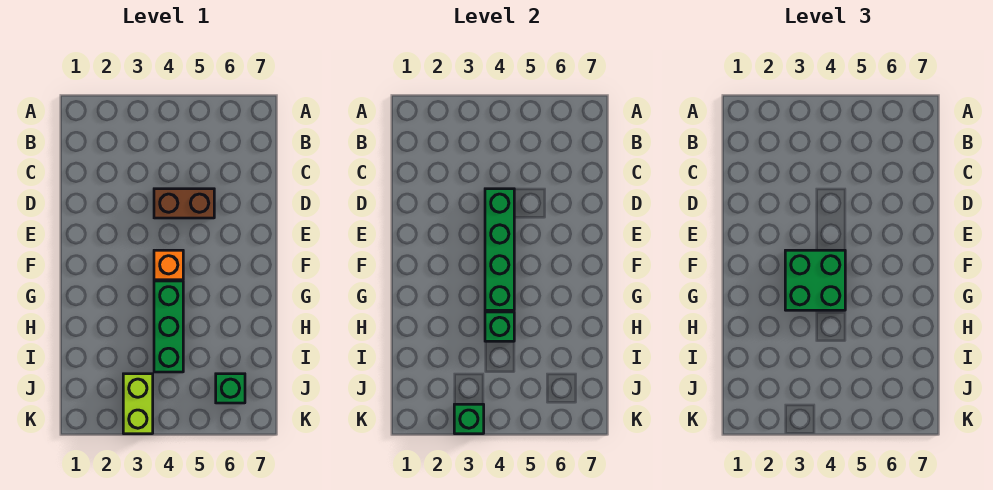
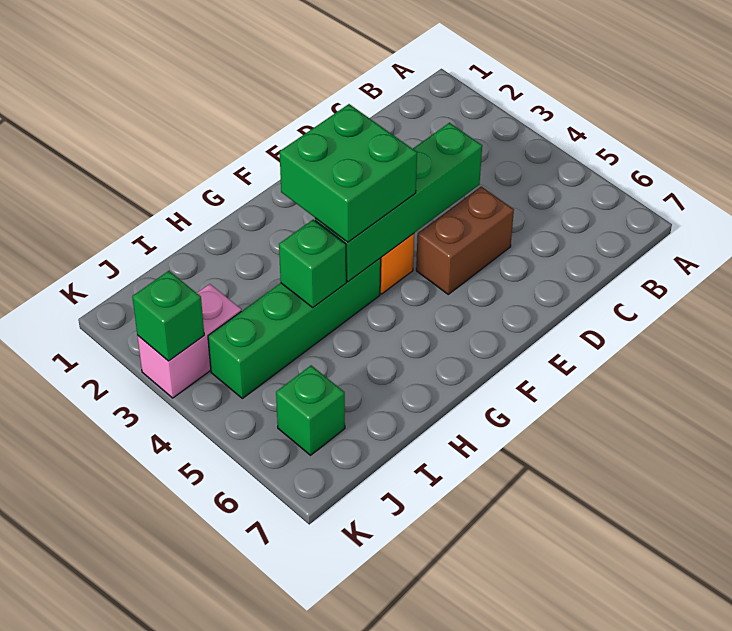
brown brick D4:D5 level 1 -> brown brick D5:E5 level 1
green brick G4:I4 level 1 -> green brick G4:J4 level 1
lime brick J3:K3 level 1 -> pink brick J3:K3 level 1

